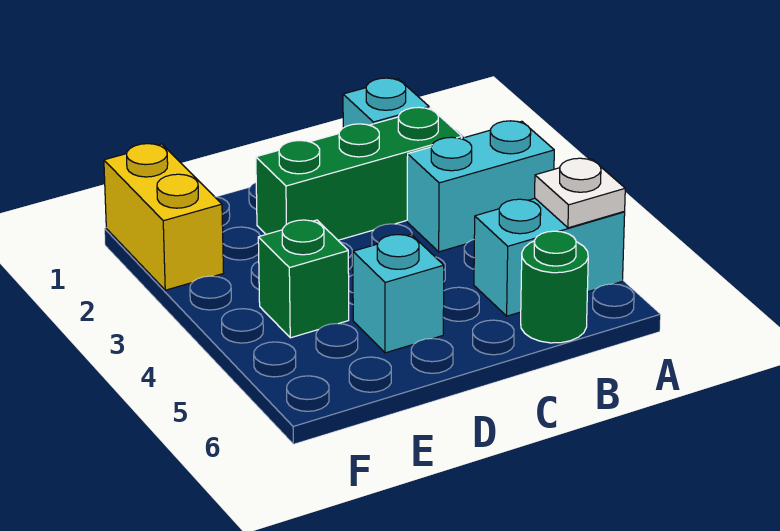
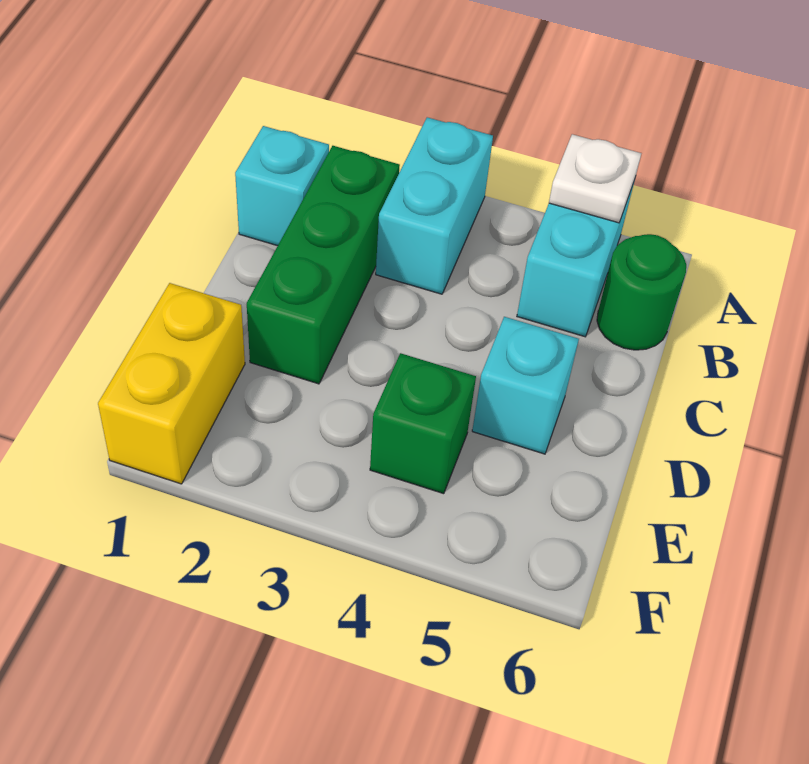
yellow brick F1:F2 level 1 -> yellow brick E1:F1 level 1

